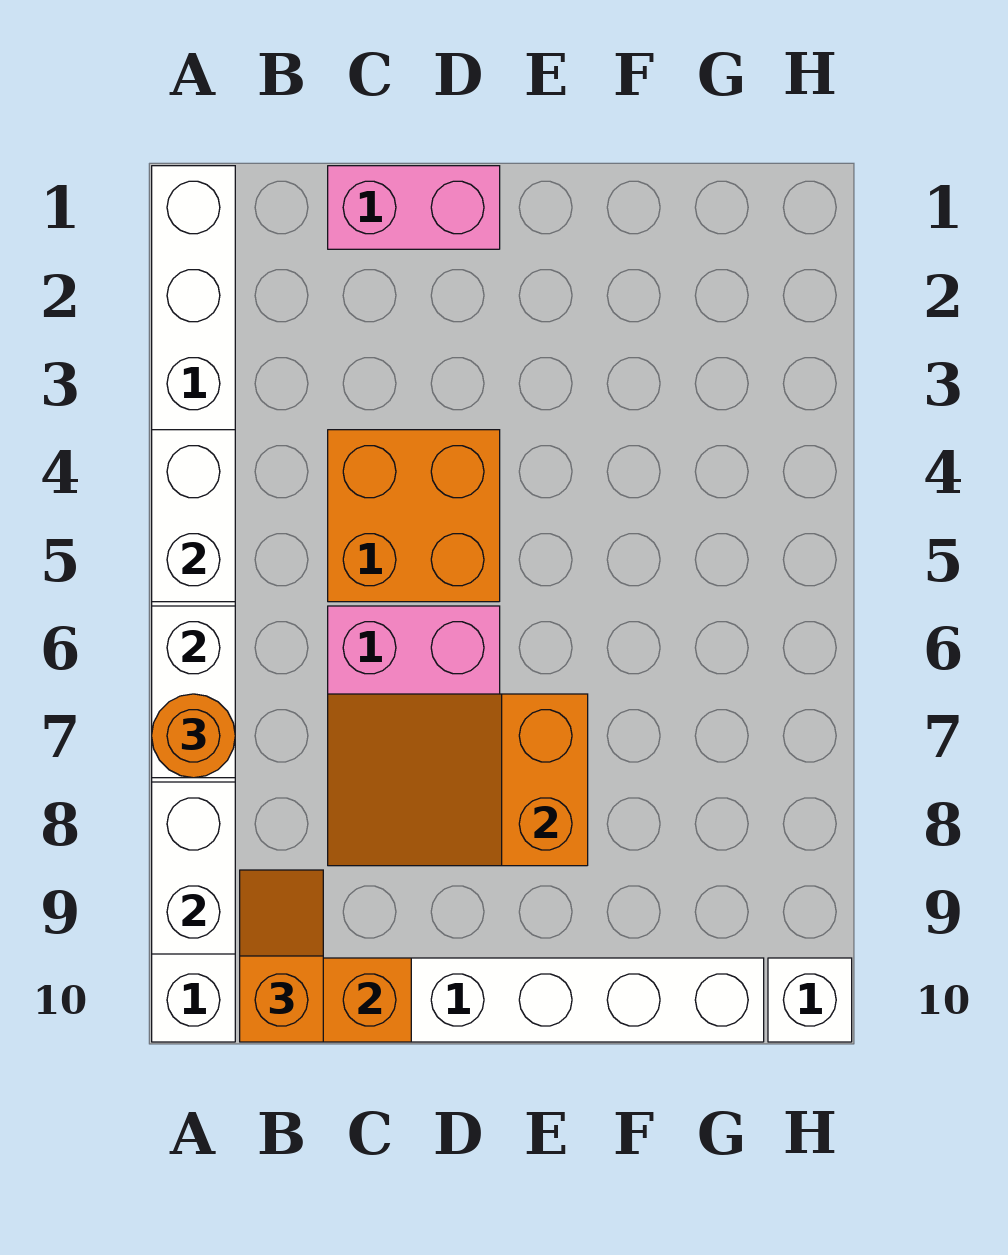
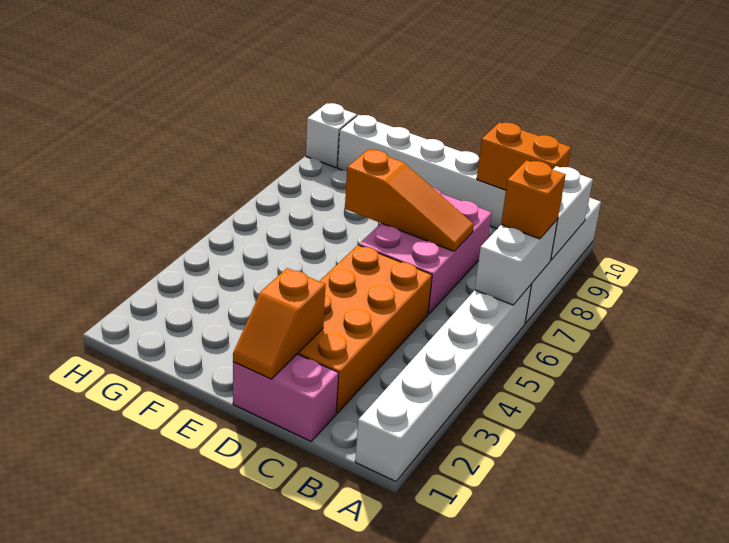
white brick A4:A5 level 2 -> none
orange round brick A7 level 3 -> orange brick A7 level 3
orange slope B9:B10 level 3 top 10 -> orange slope D1:D2 level 2 top 2
orange brick C4:D5 level 1 -> orange brick C2:D5 level 1
orange slope C7:E8 level 2 top E -> orange slope C7:E7 level 2 top E

